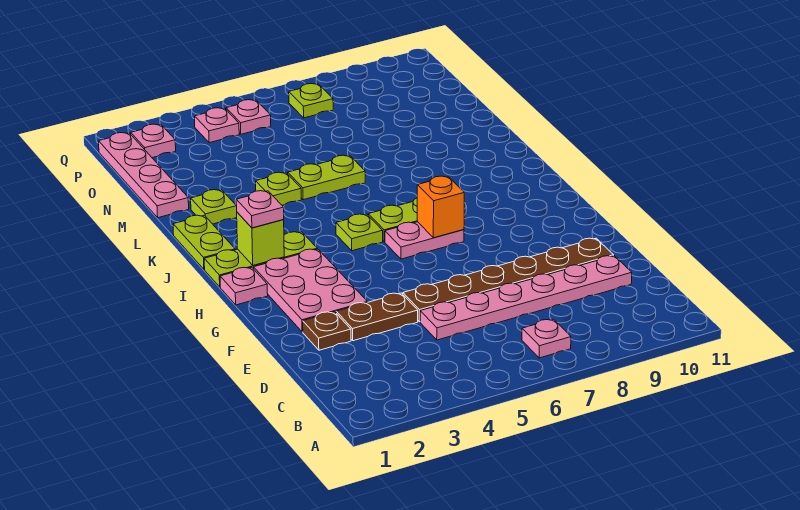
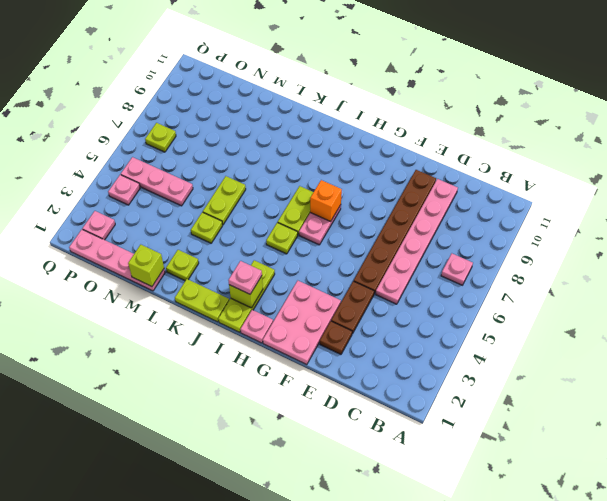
pink plate F2:H3 level 1 -> pink plate F1:G3 level 1
none -> lime brick M1 level 2
pink plate P5 level 1 -> pink plate N5:P5 level 1

